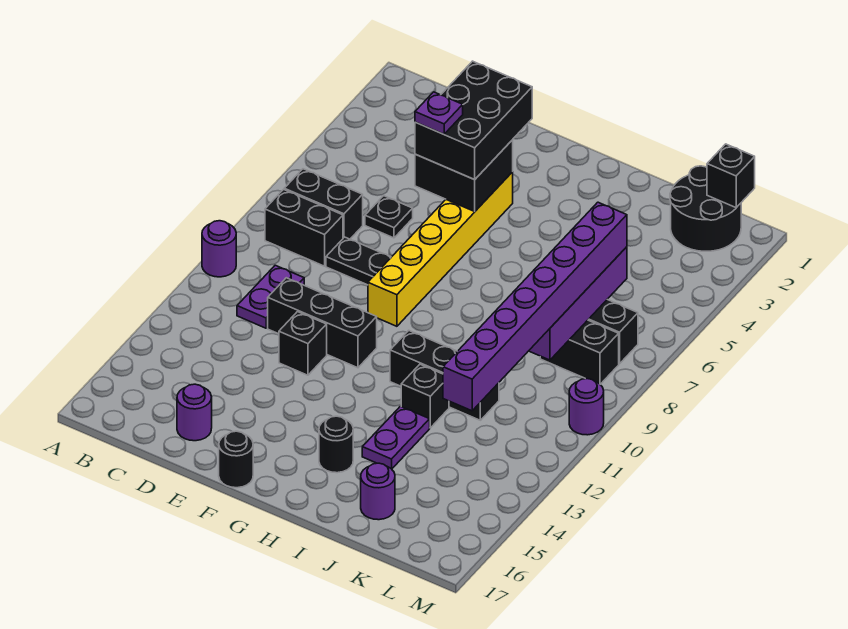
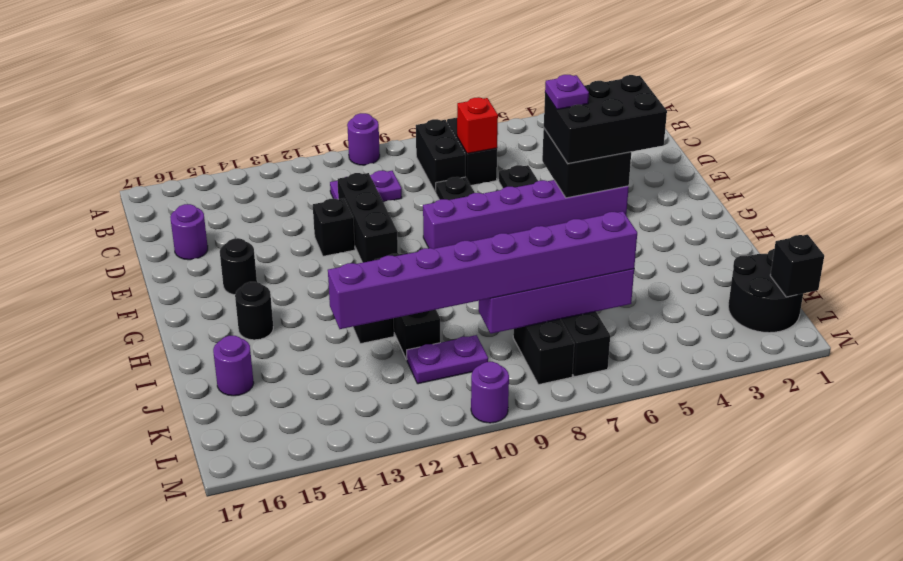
none -> red brick C7 level 2
yellow brick F4:F9 level 1 -> purple brick F4:F9 level 1
black round brick F17 level 1 -> black round brick F15 level 1
purple plate I13:I14 level 1 -> purple plate K10:K11 level 1

